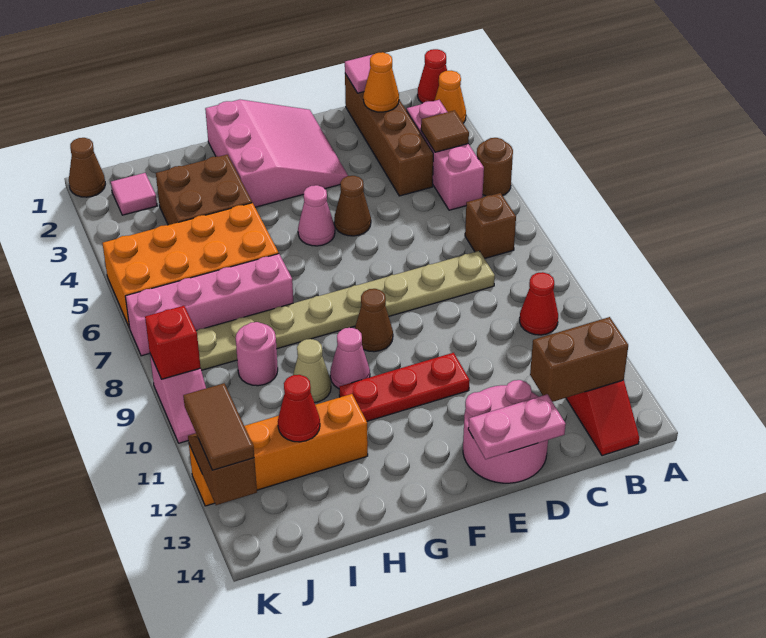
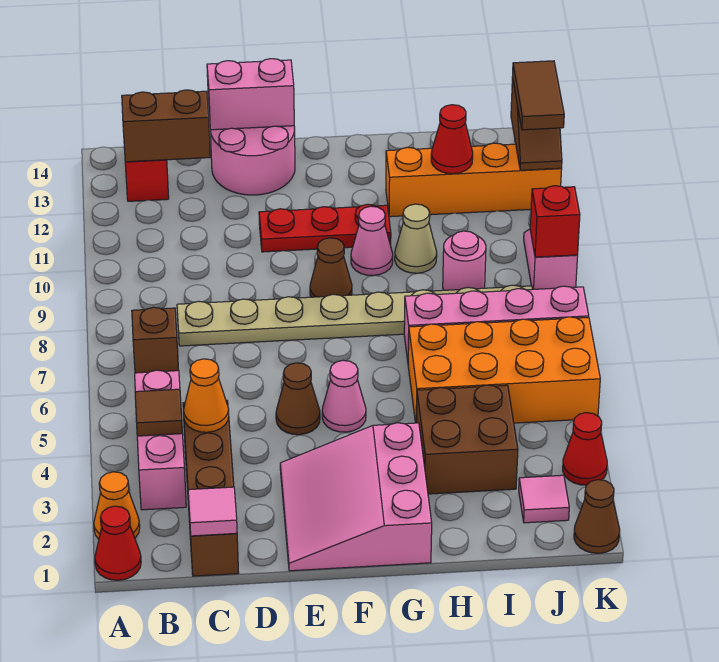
brown round brick A5 level 1 -> none
red cone B10 level 1 -> red cone K3 level 1
orange cone C2 level 2 -> orange cone C4 level 2
pink plate D14:E14 level 2 -> pink brick D14:E14 level 2

